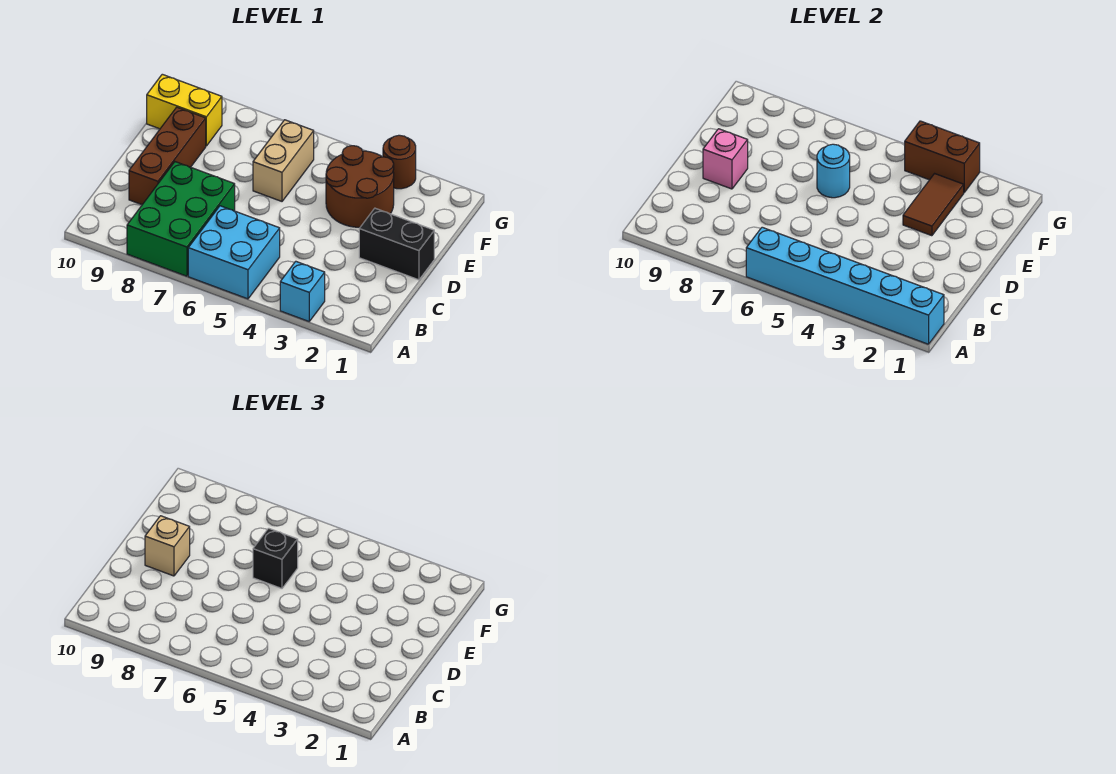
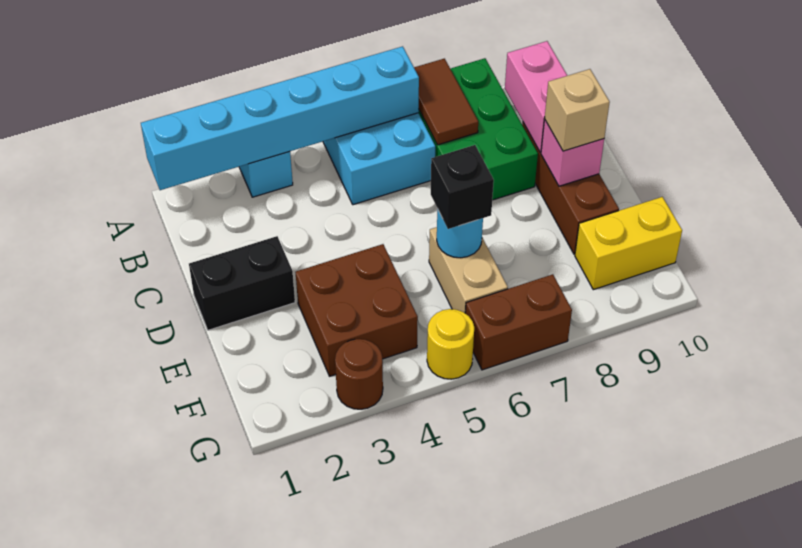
none -> pink brick B9:C9 level 2
brown round brick E3:F4 level 1 -> brown brick E3:F4 level 1
brown tile E3:F3 level 2 -> brown tile A7:B7 level 2
brown brick G3:G4 level 2 -> brown brick G6:G7 level 1
none -> yellow round brick G5 level 1

